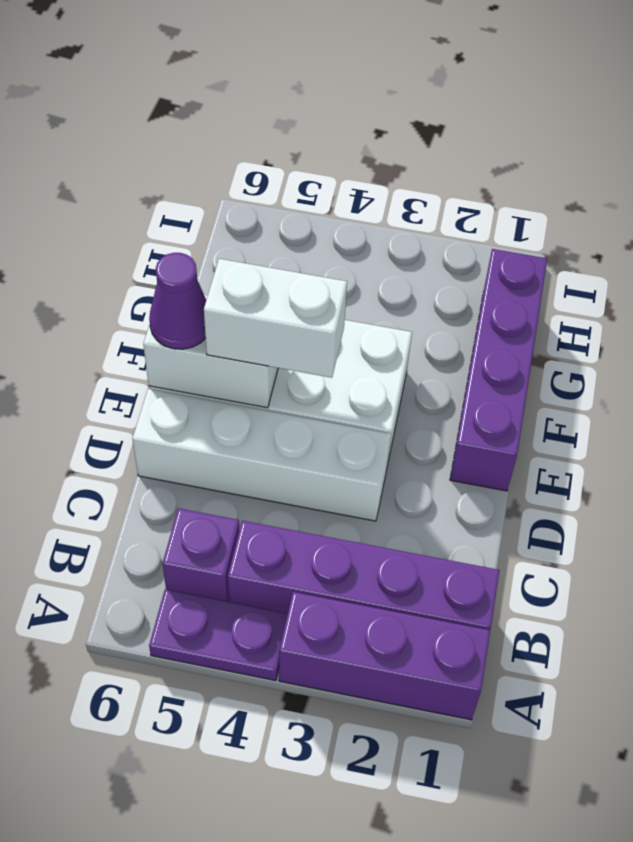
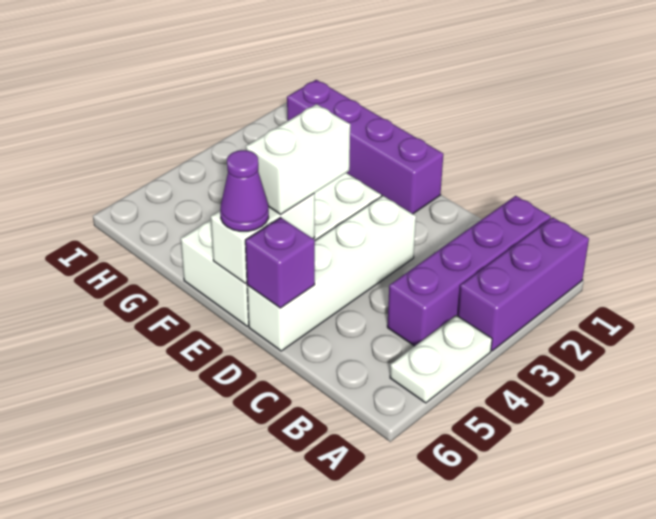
purple plate A4:A5 level 1 -> white plate A4:A5 level 1
purple brick B5 level 1 -> purple brick D6 level 2

